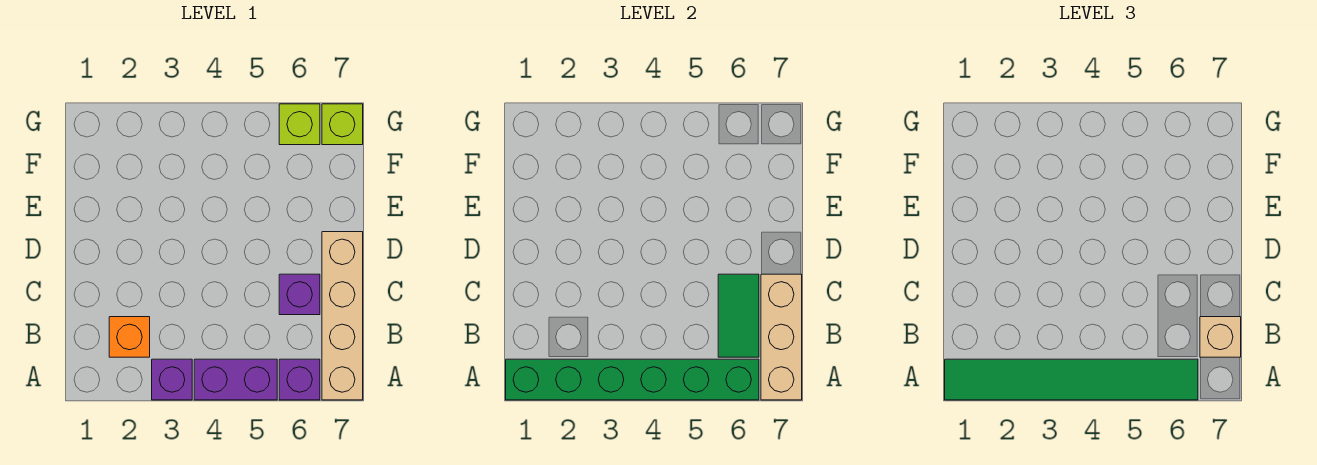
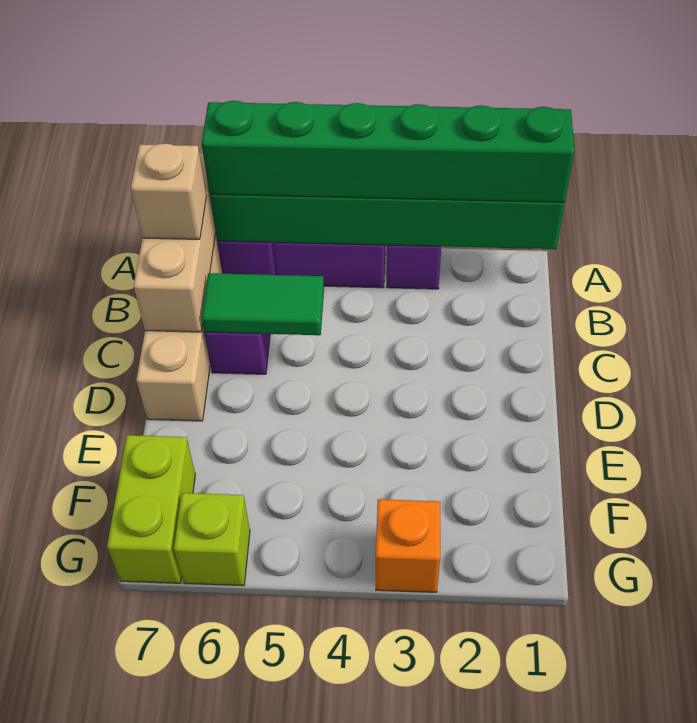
green tile A1:A6 level 3 -> green brick A1:A6 level 3
orange brick B2 level 1 -> orange brick G3 level 1
green tile B6:C6 level 2 -> green tile C5:C6 level 2
lime brick G7 level 1 -> lime brick F7:G7 level 1

